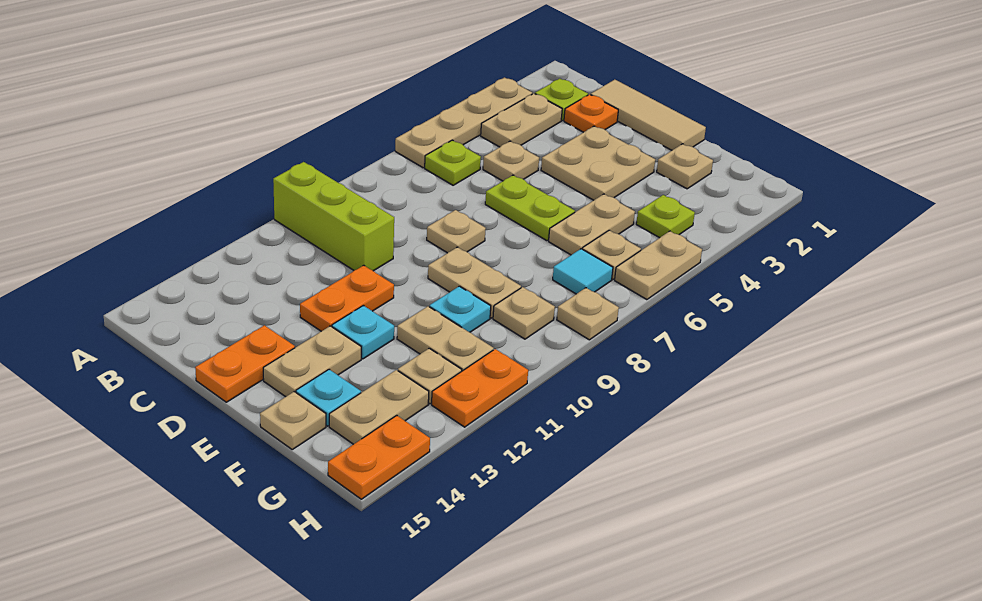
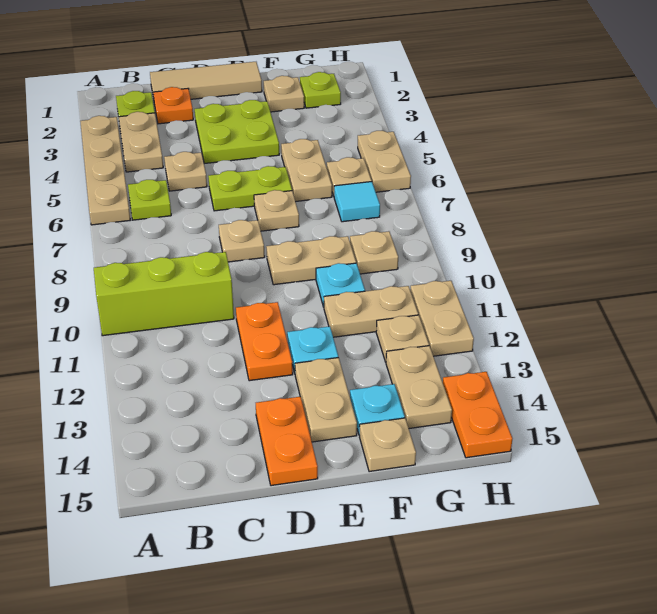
tan plate D3:E4 level 1 -> lime plate D3:E4 level 1
lime plate G4 level 1 -> lime plate G2 level 1
tan plate H8 level 1 -> tan plate E7 level 1
orange plate H11:H12 level 1 -> tan plate H11:H12 level 1

